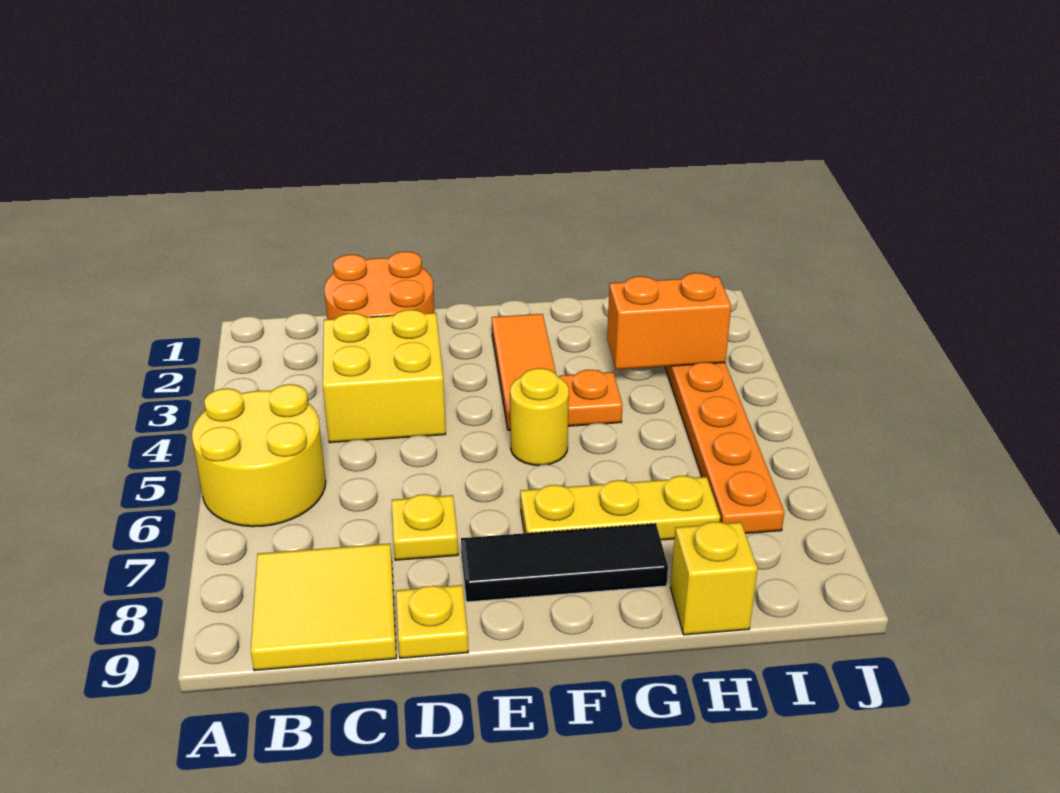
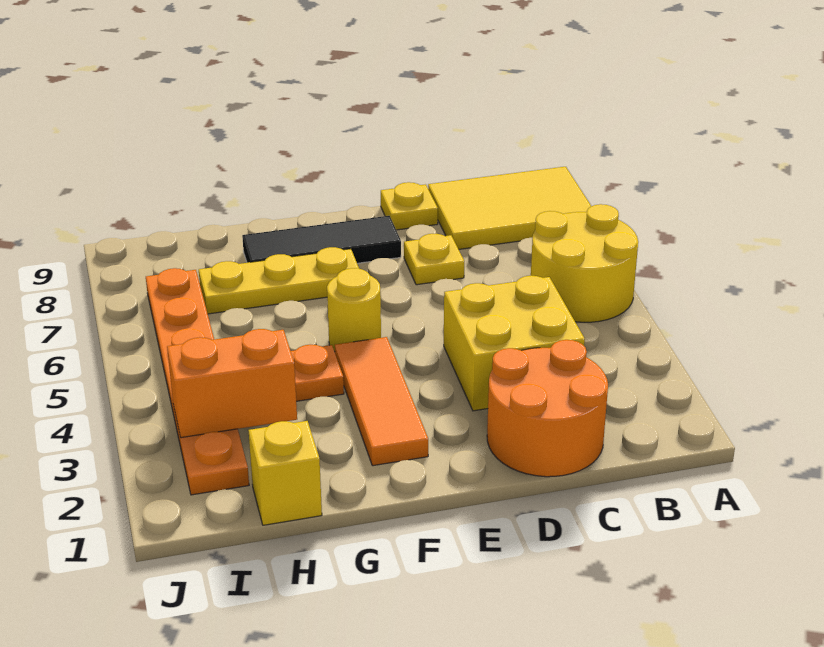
yellow tile B8:C9 level 1 -> yellow tile A8:C9 level 1
yellow brick H9 level 1 -> yellow brick H1 level 1

